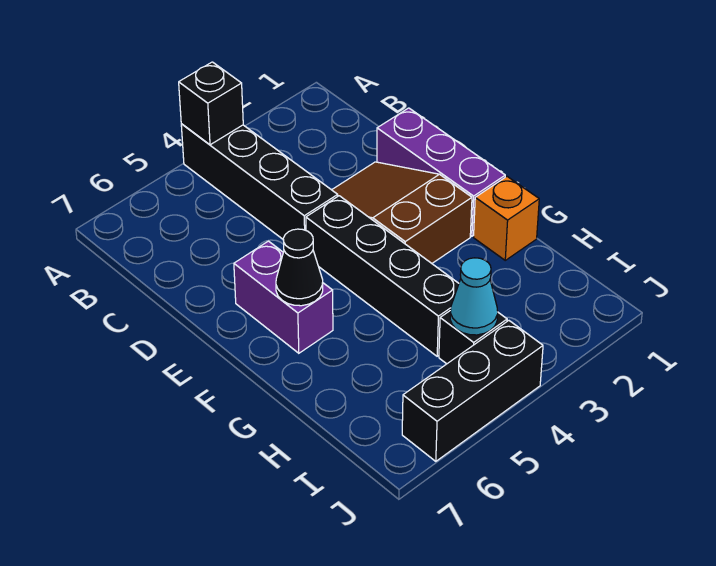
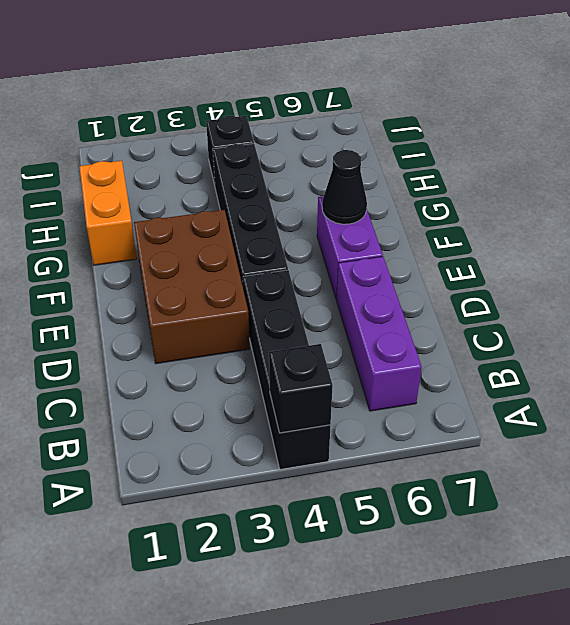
purple brick D1:F1 level 1 -> purple brick B6:D6 level 1
brown slope D2:F3 level 1 top F -> brown brick D2:F3 level 1
orange brick G1 level 1 -> orange brick G1:H1 level 1
cyan cone I4 level 2 -> none
black brick J4:J6 level 1 -> none

